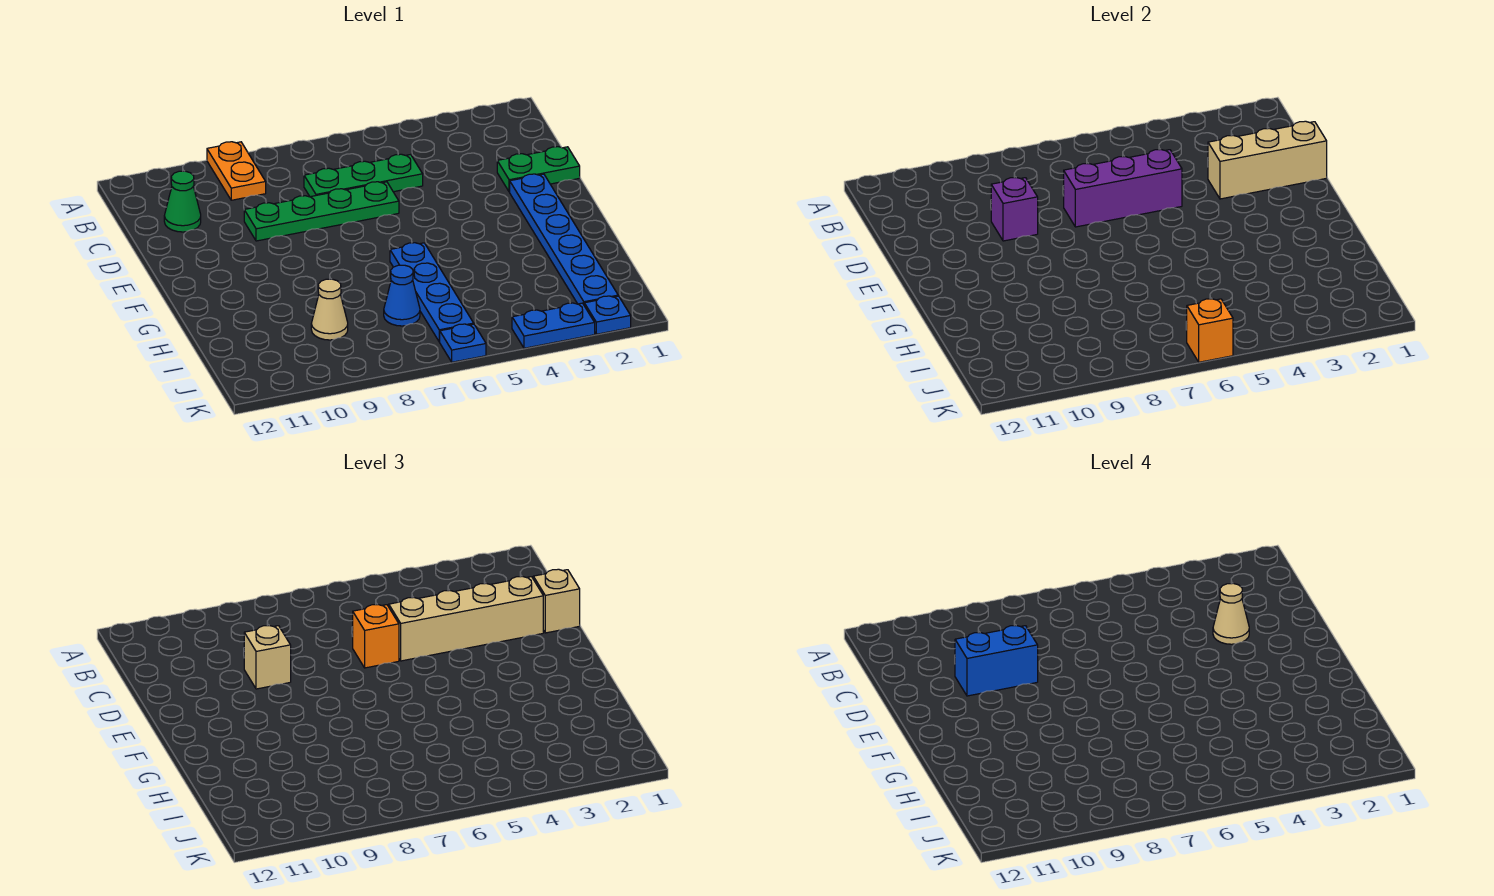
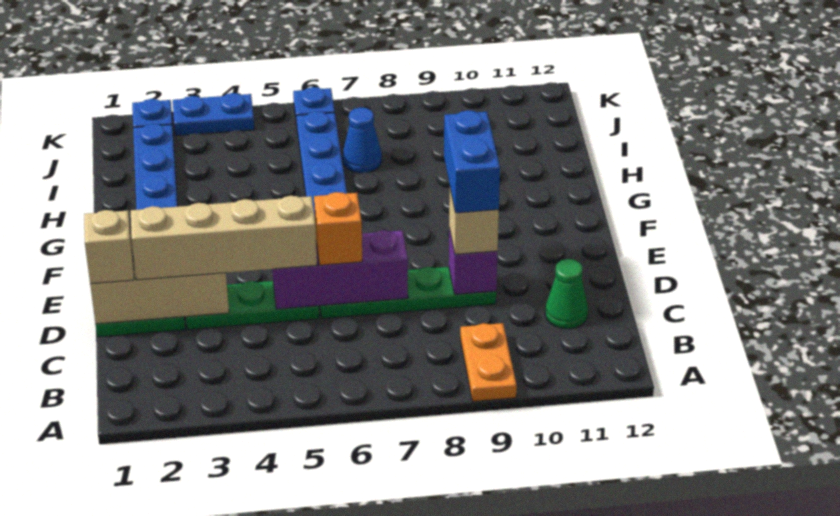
green plate C5:C7 level 1 -> green plate D3:D5 level 1
tan cone D3 level 4 -> none
blue brick D9:D10 level 4 -> blue brick D9:E9 level 4
tan cone I9 level 1 -> none
orange brick K6 level 2 -> none

